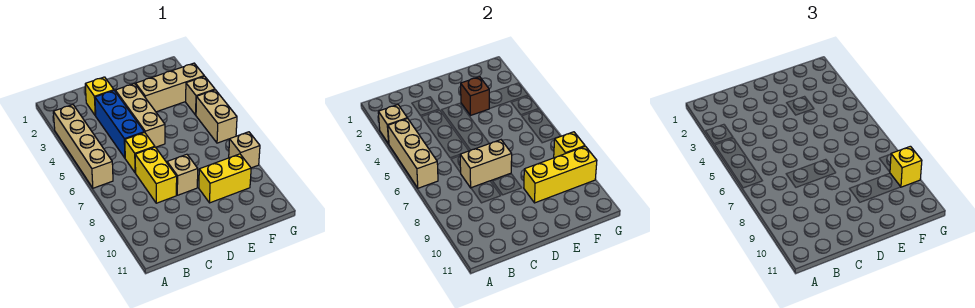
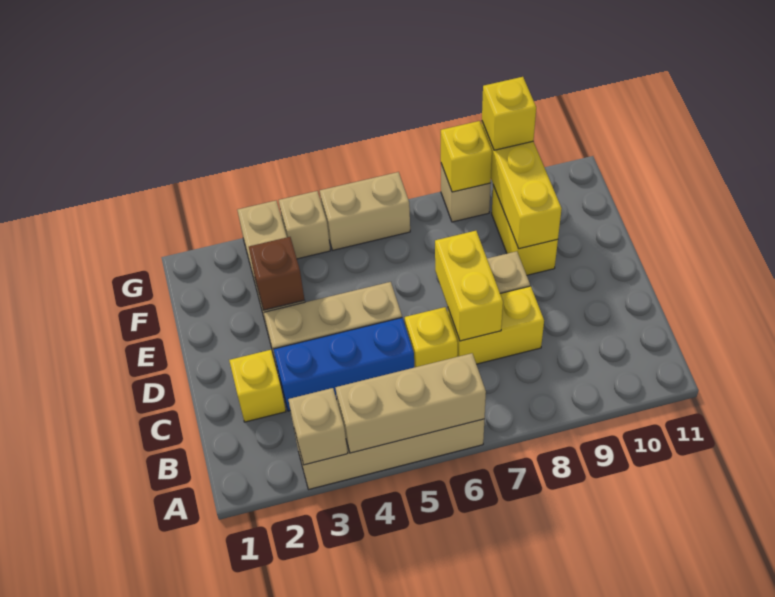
tan brick C7:D7 level 2 -> yellow brick C7:D7 level 2

